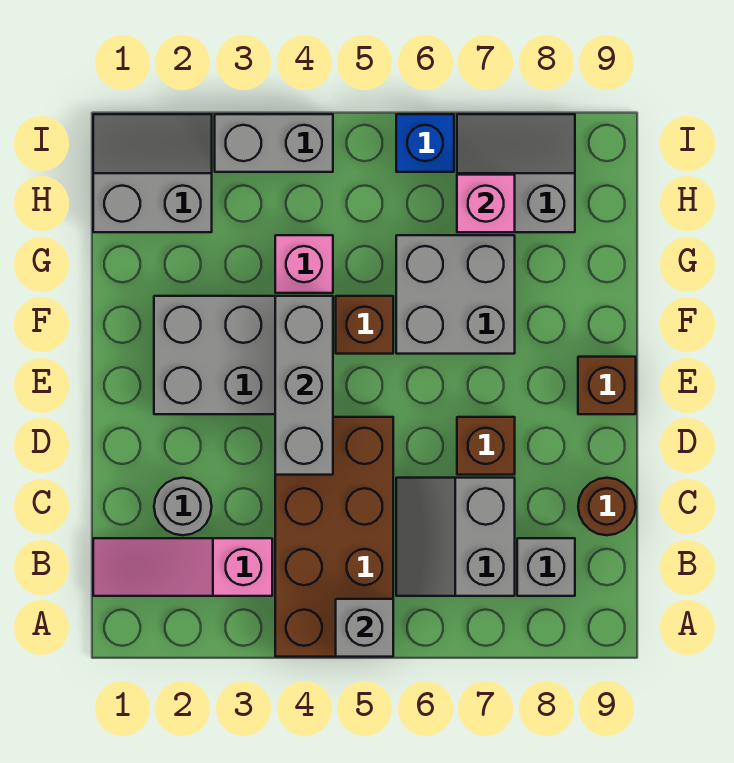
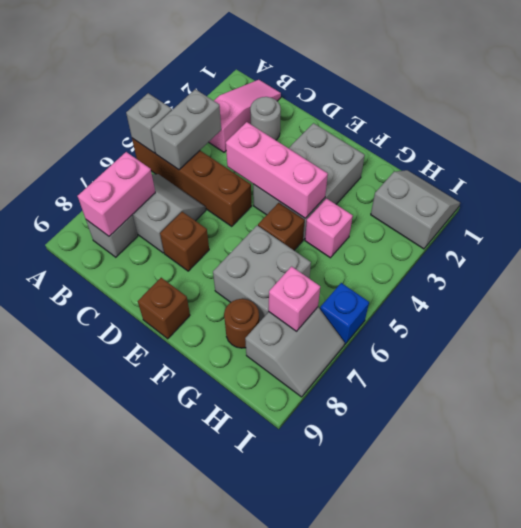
brown brick A4:D5 level 1 -> brown brick A5:D5 level 1
none -> pink brick B7:B8 level 2
brown round brick C9 level 1 -> brown round brick G8 level 1
grey brick D4:F4 level 2 -> pink brick D4:F4 level 2
grey slope H1:I2 level 1 top H -> grey slope H1:I2 level 1 top 2
grey brick I3:I4 level 1 -> grey brick B4:B5 level 2

